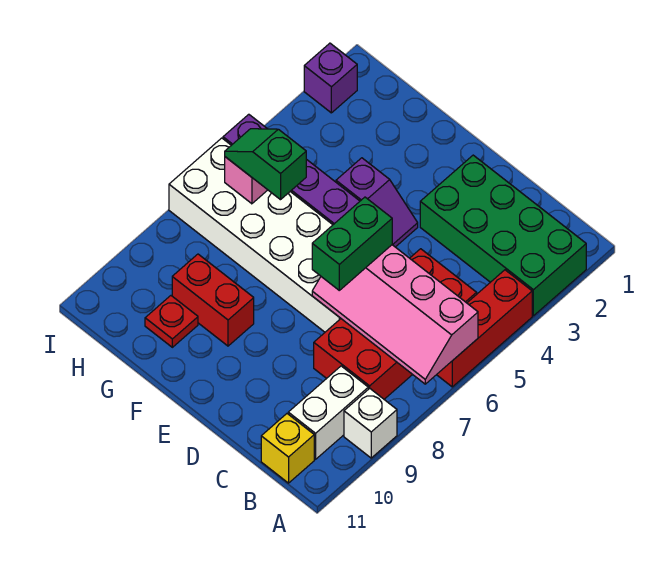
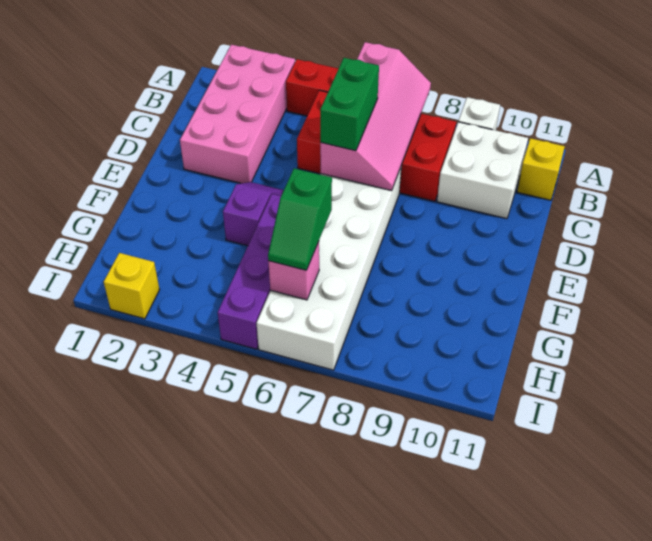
green brick A2:D3 level 1 -> pink brick A2:D3 level 1
white brick B9:B10 level 1 -> white brick B9:C10 level 1
green brick D6:D7 level 3 -> green brick C6:D6 level 3
red brick F9:G9 level 1 -> none
red plate G10 level 1 -> none
purple brick I2 level 1 -> yellow brick I2 level 1

